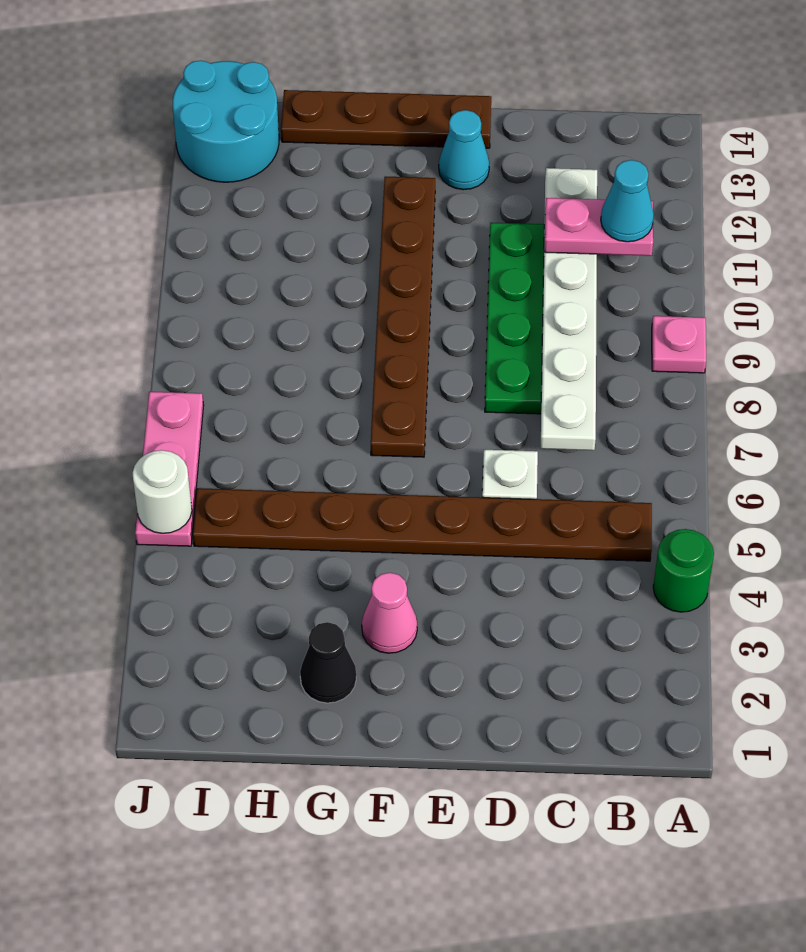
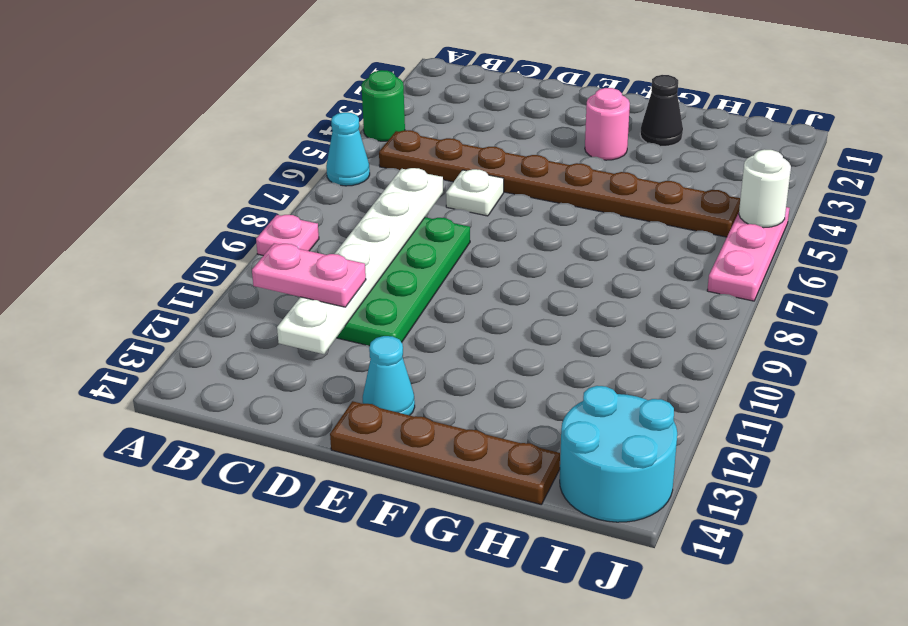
cyan cone B11 level 4 -> cyan cone A6 level 1
pink cone F3 level 1 -> pink round brick F3 level 1
brown plate F7:F12 level 1 -> none

